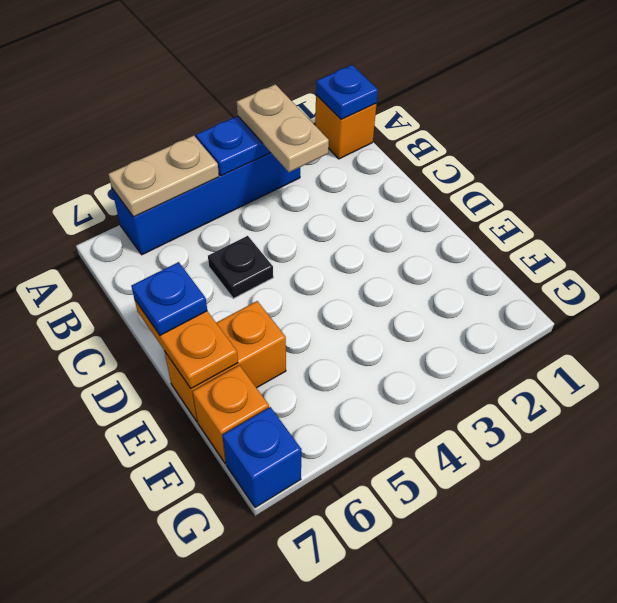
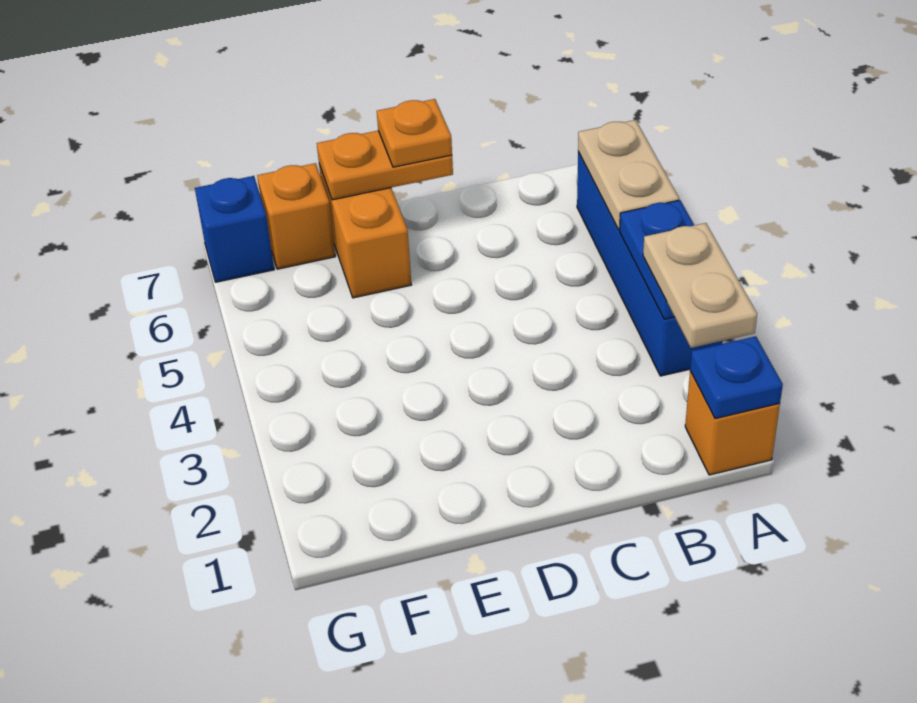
tan plate A3:B3 level 3 -> tan plate A2:A3 level 3
black plate C5 level 1 -> none
blue plate D7 level 3 -> orange plate D7 level 3

